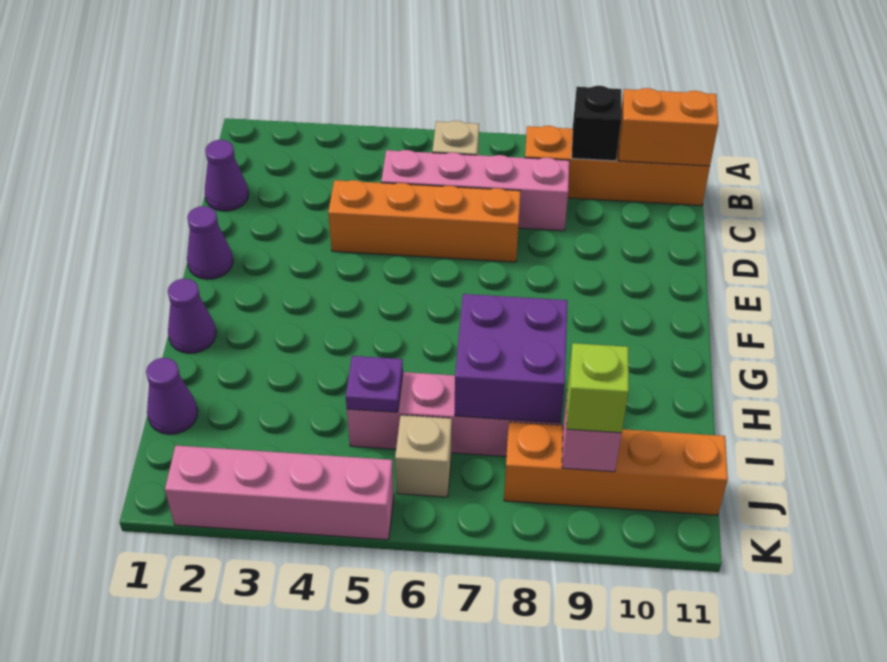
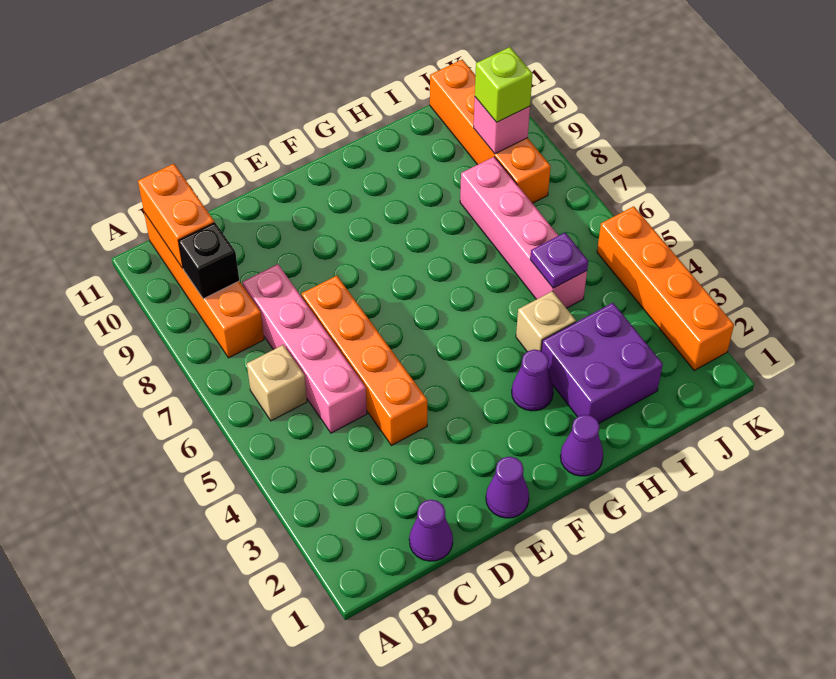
purple brick H7:I8 level 2 -> purple brick H2:I3 level 1
purple cone I1 level 1 -> purple cone G3 level 1
tan brick J6 level 1 -> tan brick H4 level 1
pink brick K2:K5 level 1 -> orange brick K2:K5 level 1

